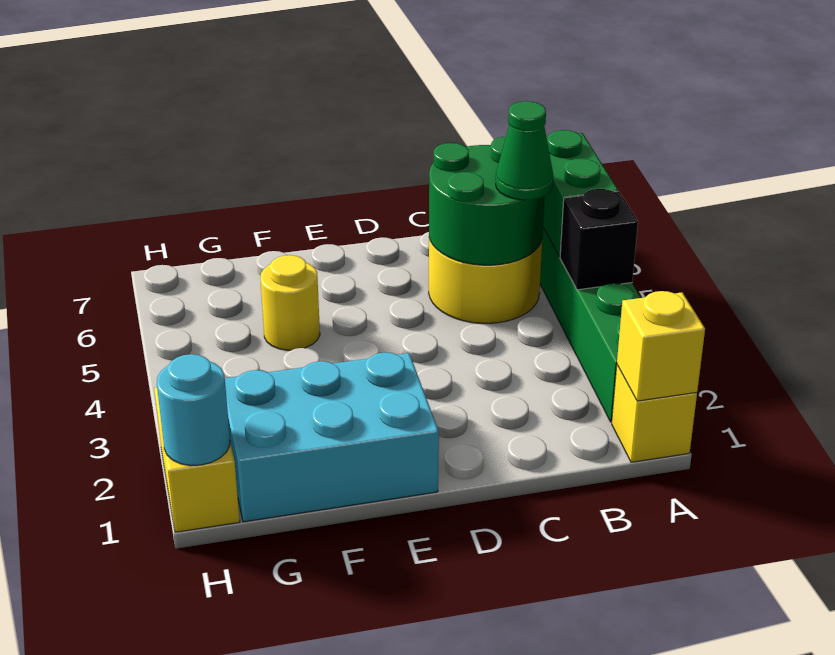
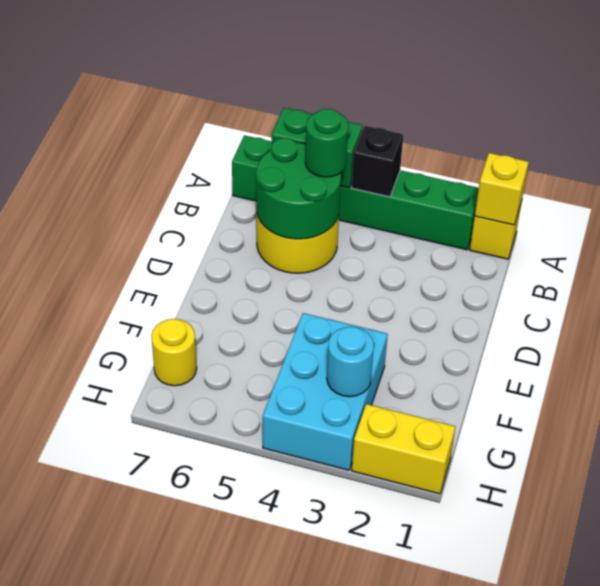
green cone B5 level 3 -> green round brick B5 level 3
cyan brick E1:G2 level 1 -> cyan brick F3:H4 level 1
yellow round brick F5 level 1 -> yellow round brick G7 level 1
cyan round brick H1 level 2 -> cyan round brick G3 level 2

